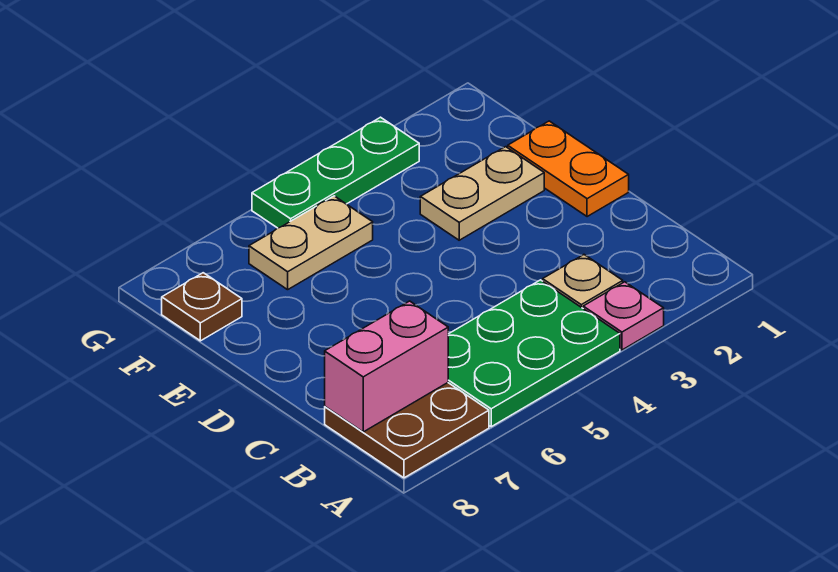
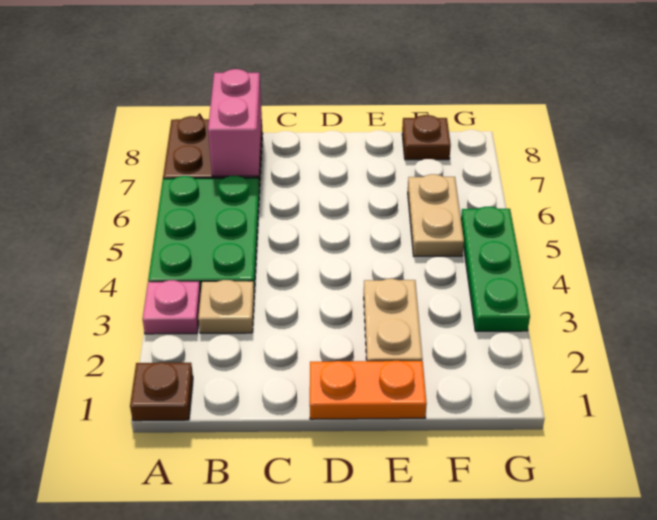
none -> brown plate A1 level 1

